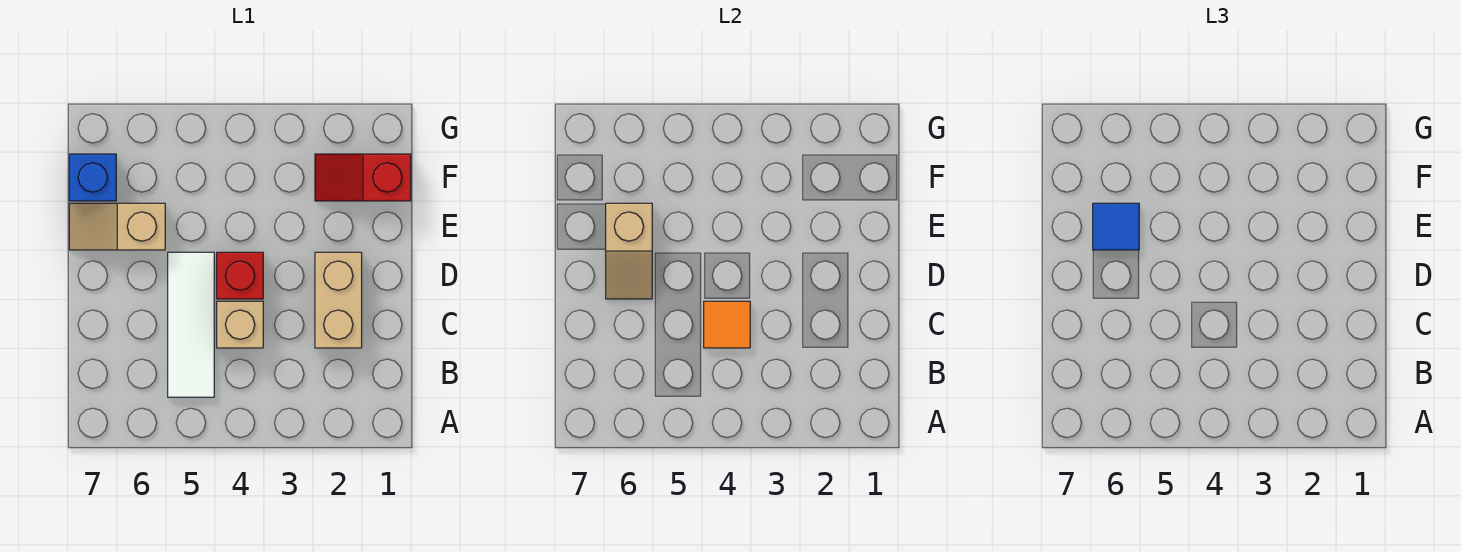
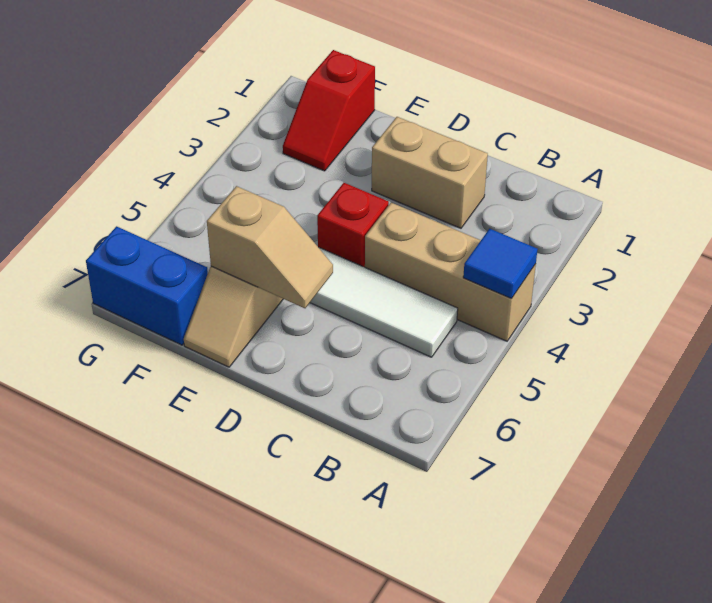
tan brick C4 level 1 -> tan brick A4:C4 level 1
orange tile C4 level 2 -> none
blue tile E6 level 3 -> blue tile A4 level 2
blue brick F7 level 1 -> blue brick F7:G7 level 1

